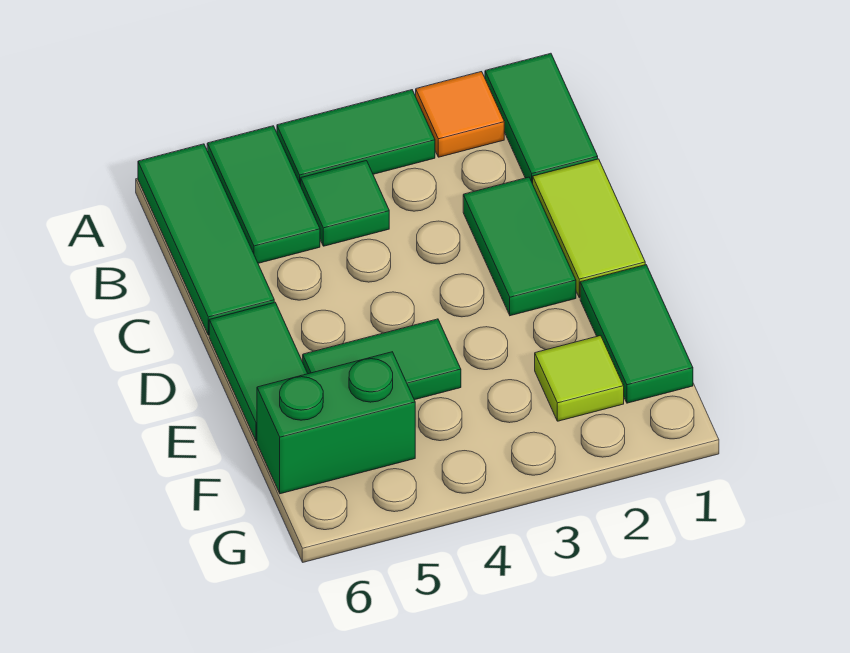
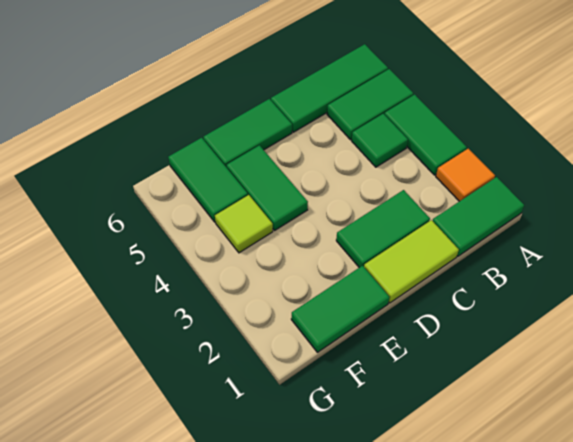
lime tile F2 level 1 -> lime tile F4 level 1
green brick F5:F6 level 1 -> green tile F5:F6 level 1

